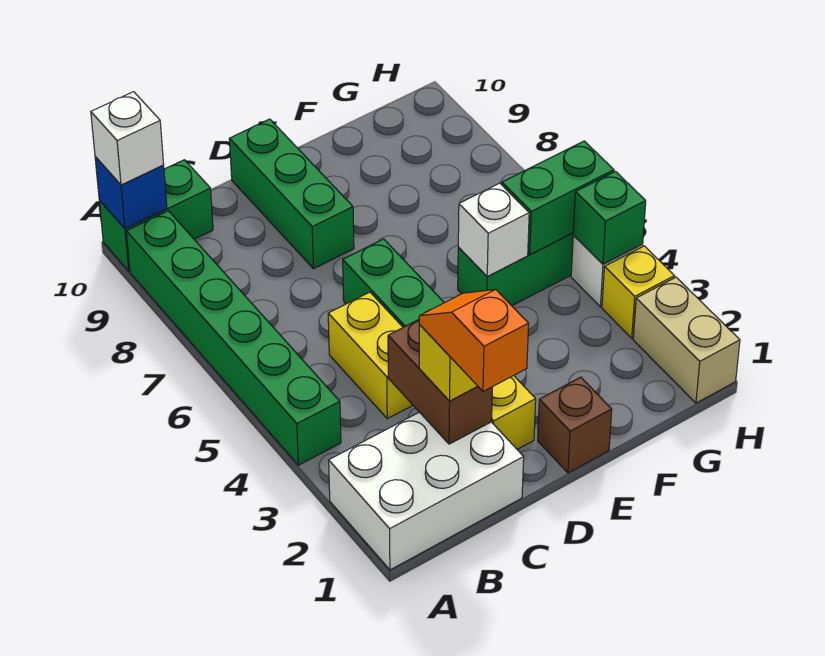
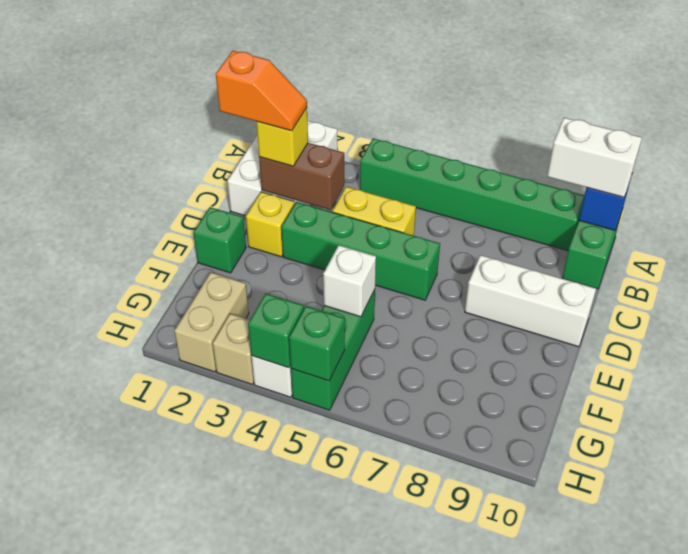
white brick A10 level 3 -> white brick A9:A10 level 3
green brick D8:D10 level 1 -> white brick D8:D10 level 1
brown brick E1 level 1 -> green brick E1 level 1
green brick G5:H5 level 2 -> green brick H5 level 2
tan brick H1:H2 level 1 -> tan brick G2:H2 level 1
yellow brick H3 level 1 -> tan brick H3 level 1

